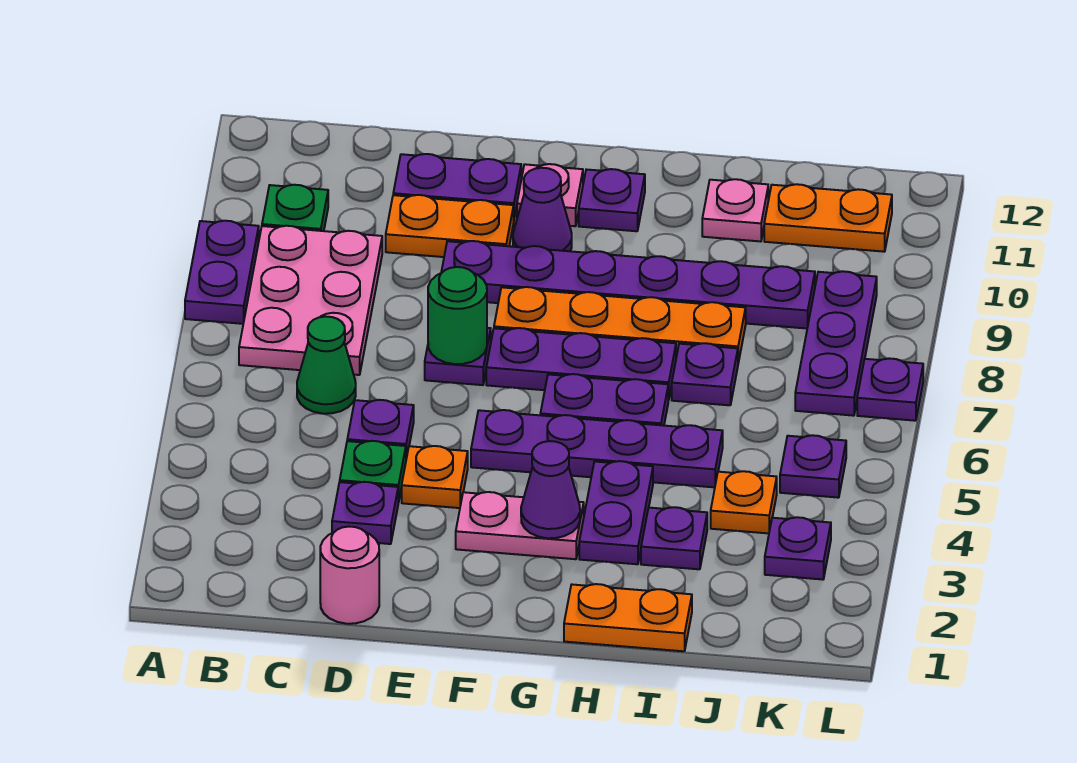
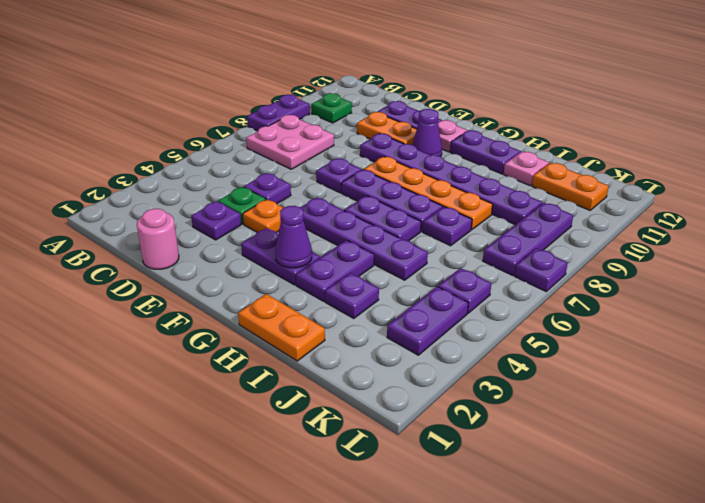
pink plate B7:C9 level 1 -> pink plate B7:C8 level 1
green cone C6 level 1 -> none
green round brick E7 level 2 -> none
pink plate F3:G3 level 1 -> purple plate F3:G3 level 1
purple plate G11 level 1 -> purple plate G11:H11 level 1
orange plate J4 level 1 -> none
purple plate K3 level 1 -> purple plate K3:K4 level 1

